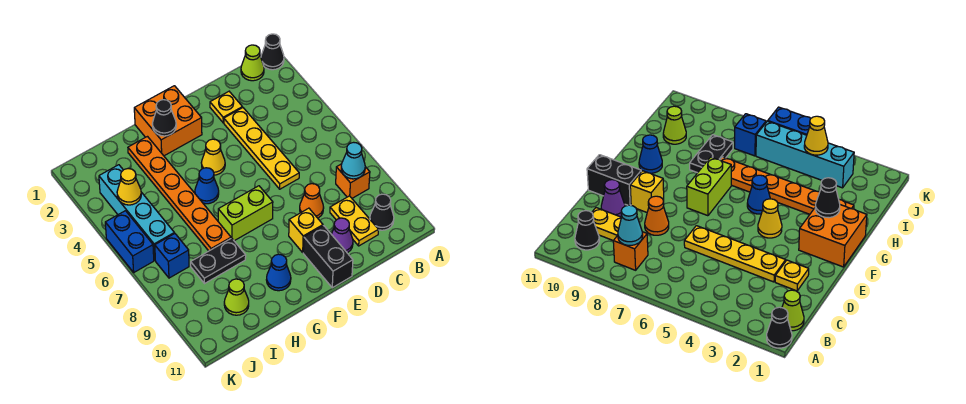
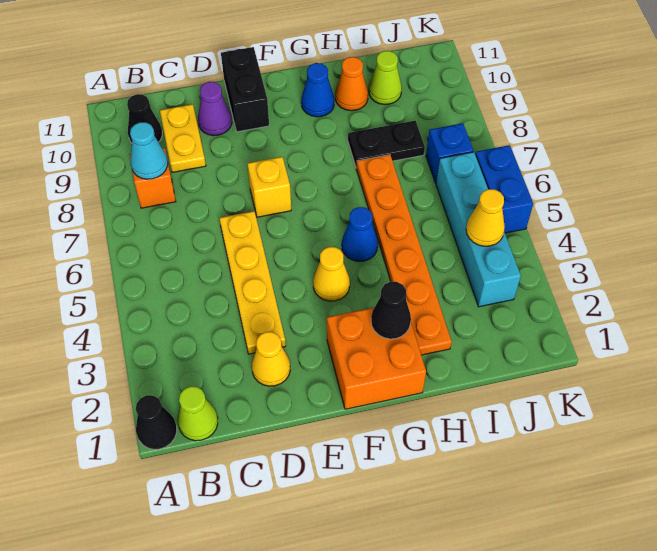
yellow plate D2 level 1 -> yellow cone D2 level 1
orange cone D8 level 1 -> orange cone H10 level 1
yellow brick E9 level 1 -> yellow brick E7 level 1
lime brick F7:G7 level 1 -> none

